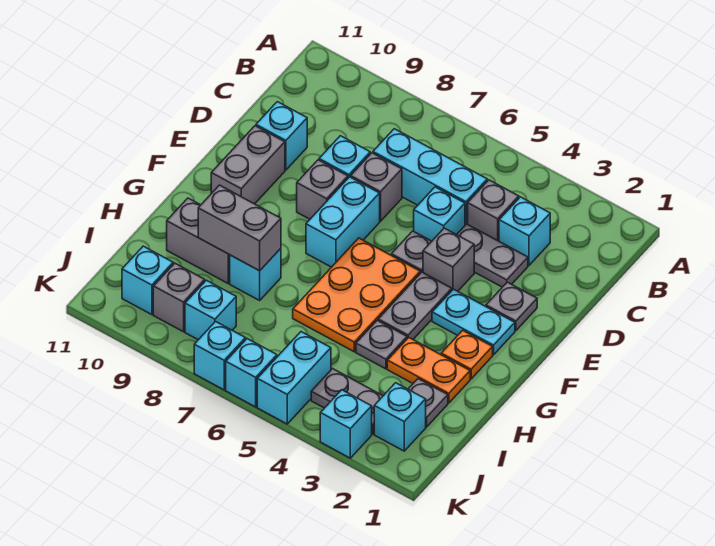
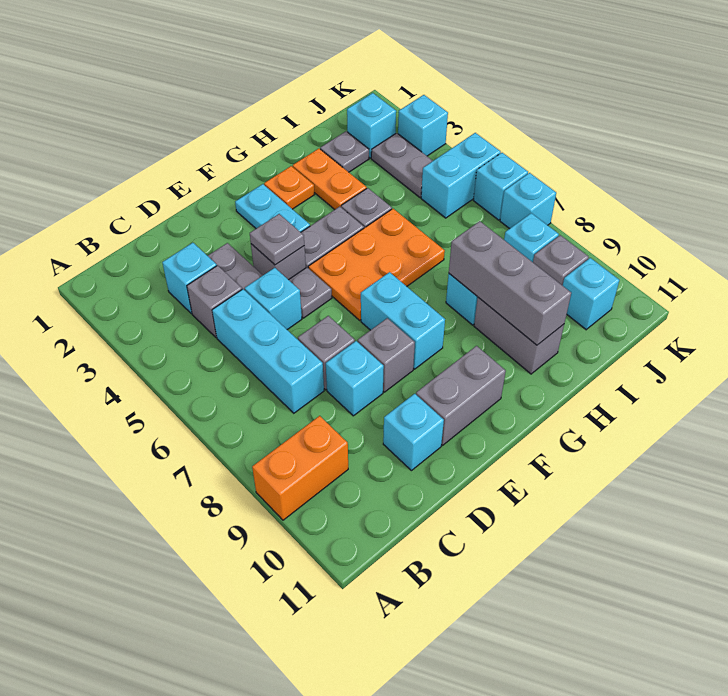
none -> orange brick A9:B9 level 1
grey plate E2 level 1 -> grey plate E4 level 2
cyan brick E7:F7 level 1 -> cyan brick F7:F8 level 1
grey brick H8:H9 level 2 -> grey brick H8:H10 level 2

